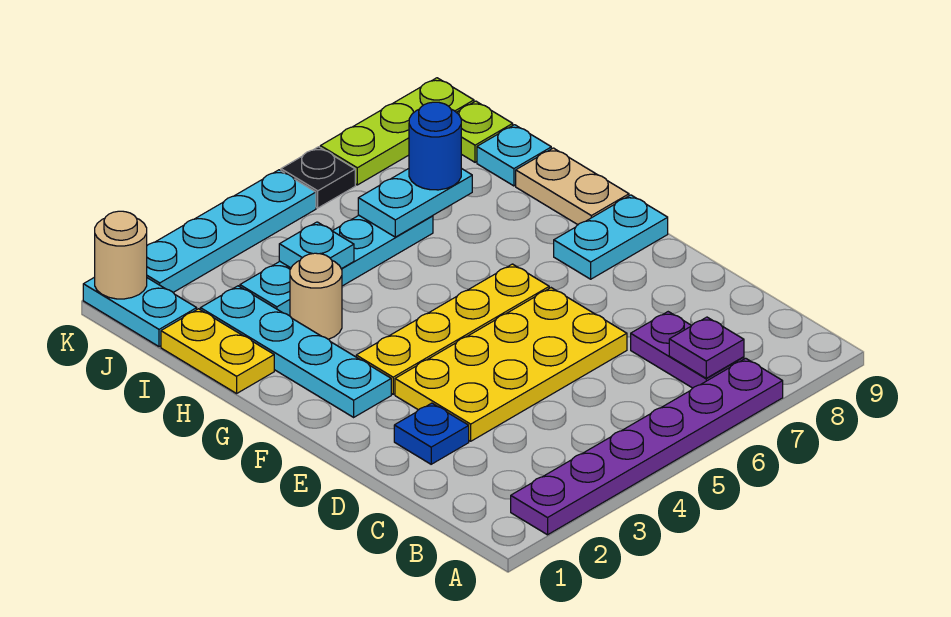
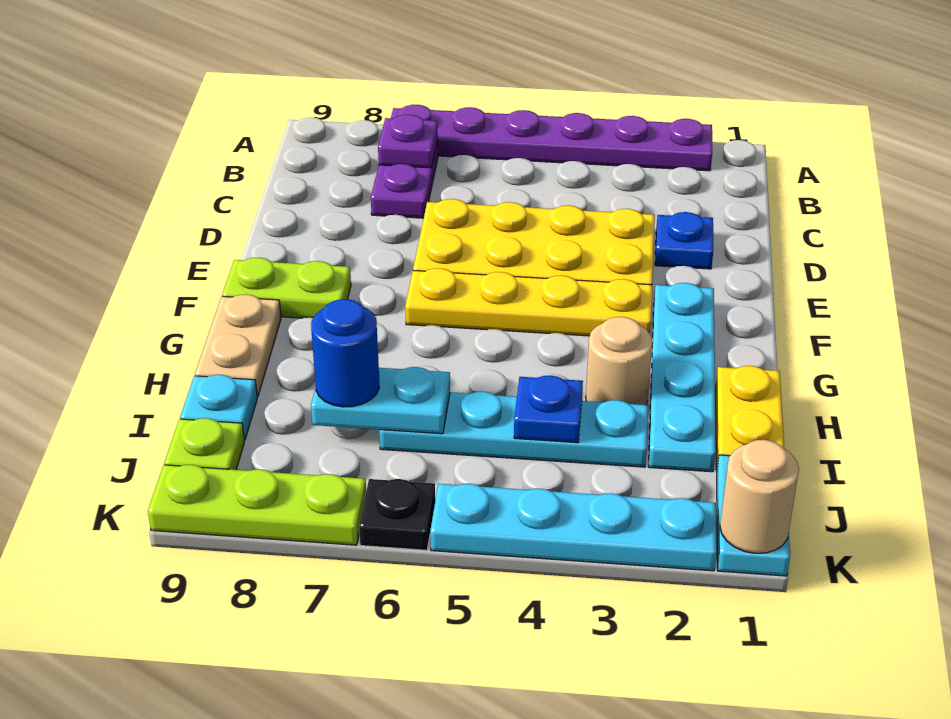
cyan plate F8:F9 level 1 -> lime plate F8:F9 level 1
cyan plate I4 level 2 -> blue plate I4 level 2

